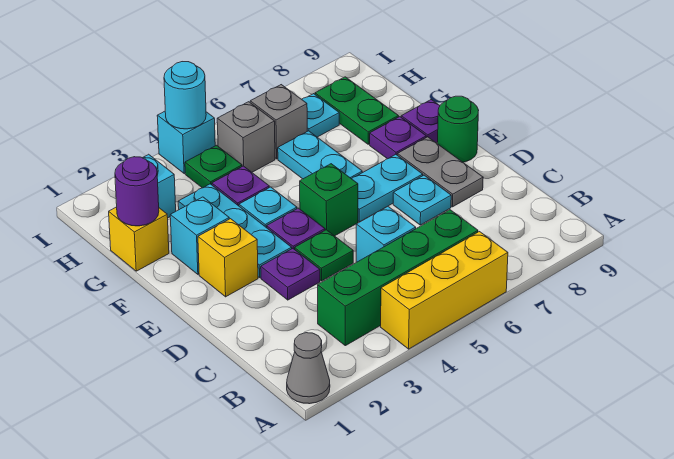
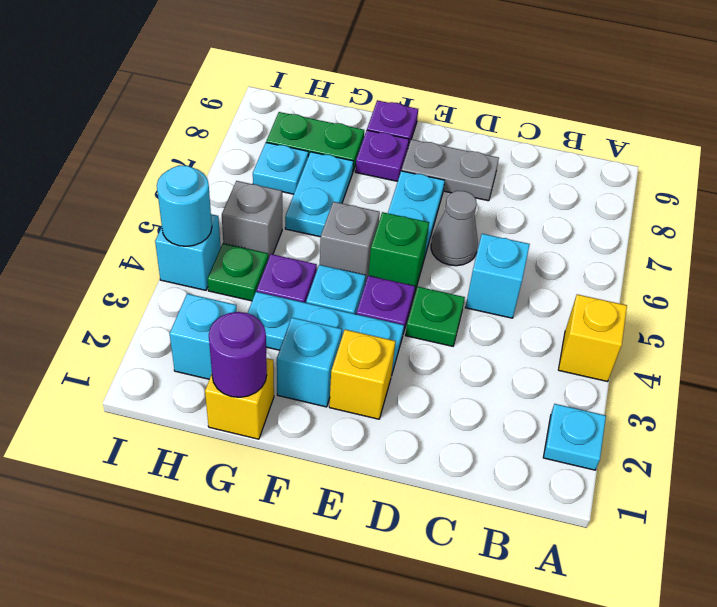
grey cone A1 level 1 -> grey cone D6 level 1
yellow brick A4:A6 level 1 -> yellow brick A4 level 1
green brick B3:B6 level 1 -> none
purple plate D3 level 1 -> none
cyan plate D7 level 1 -> cyan plate A2 level 1
green round brick E9 level 1 -> none
cyan plate F6:G6 level 1 -> cyan plate G6:G7 level 1
grey brick H6 level 1 -> grey brick F5 level 1

